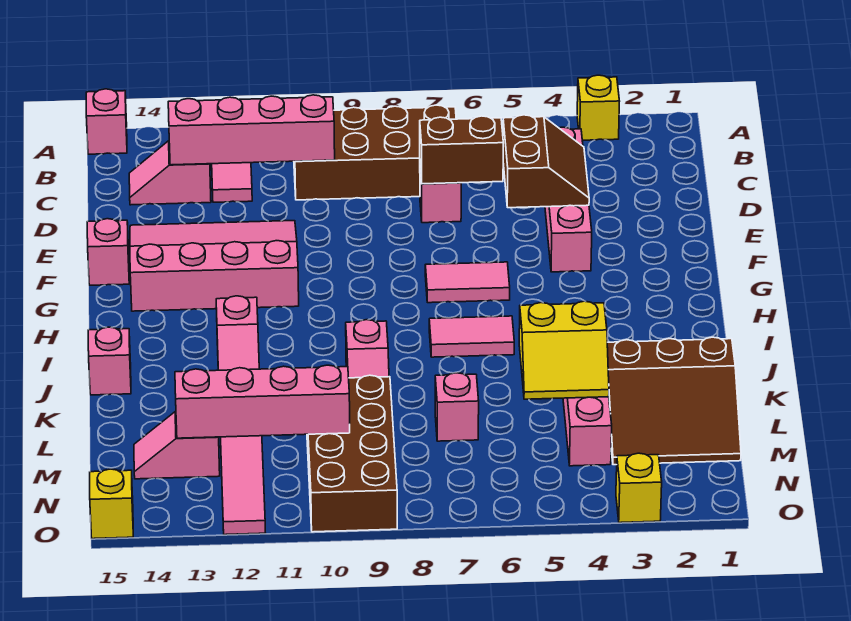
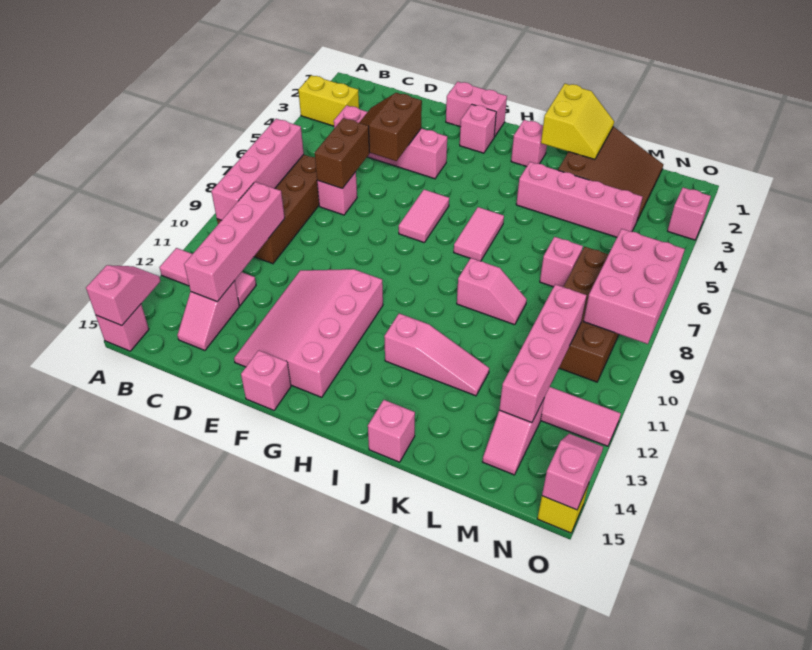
yellow brick A3 level 1 -> yellow brick A3:B3 level 1
none -> pink slope A14:A15 level 2 top 15
none -> pink brick B7:B10 level 2
brown slope D4:E5 level 2 top 5 -> brown slope D4:E5 level 2 top E
none -> pink brick F1:G1 level 1
none -> pink brick G2 level 1
none -> pink brick I2 level 1
yellow slope K4:L5 level 2 top K -> yellow slope J1:K2 level 2 top J
brown brick L9:O10 level 1 -> brown brick M7:N10 level 1
none -> pink brick N7:O9 level 2
yellow brick O3 level 1 -> pink brick O3 level 1
none -> pink slope O14:O15 level 2 top 15

